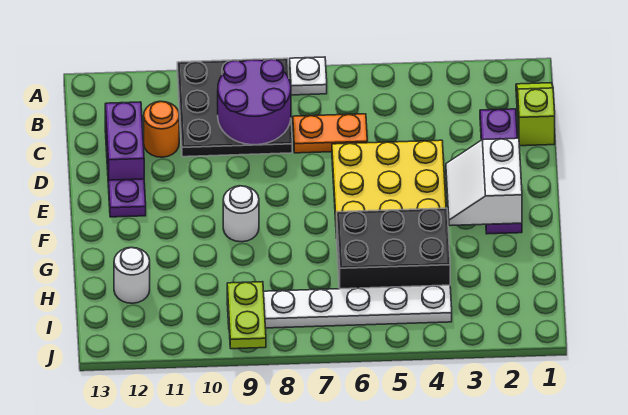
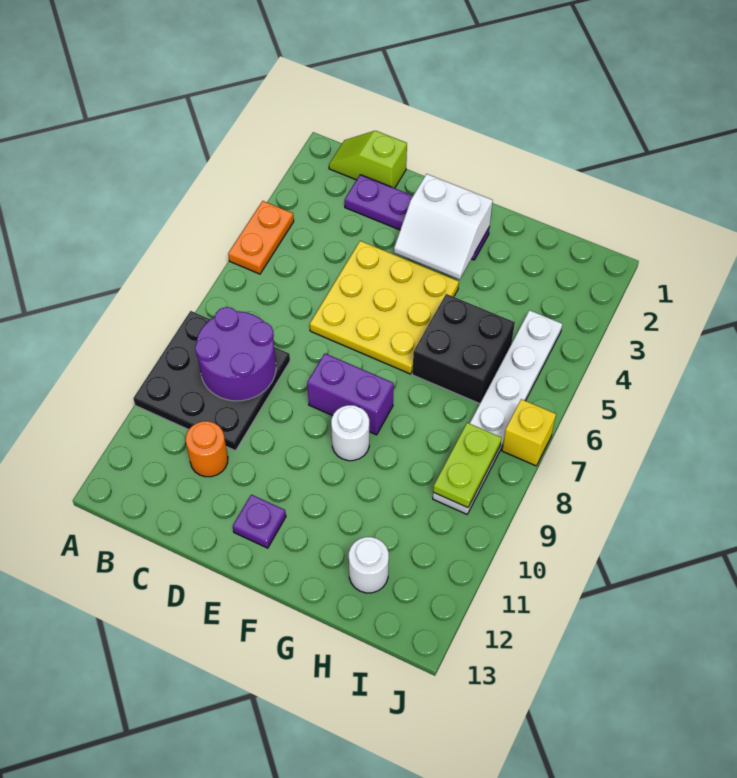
white plate A7 level 1 -> none
orange plate C6:C7 level 1 -> orange plate A4:A5 level 1
purple brick C12:D12 level 1 -> purple brick E8:F8 level 1
black brick G4:H6 level 1 -> black brick G5:H6 level 1
lime plate I9:J9 level 2 -> lime plate I8:I9 level 2
none -> yellow brick J7 level 1

